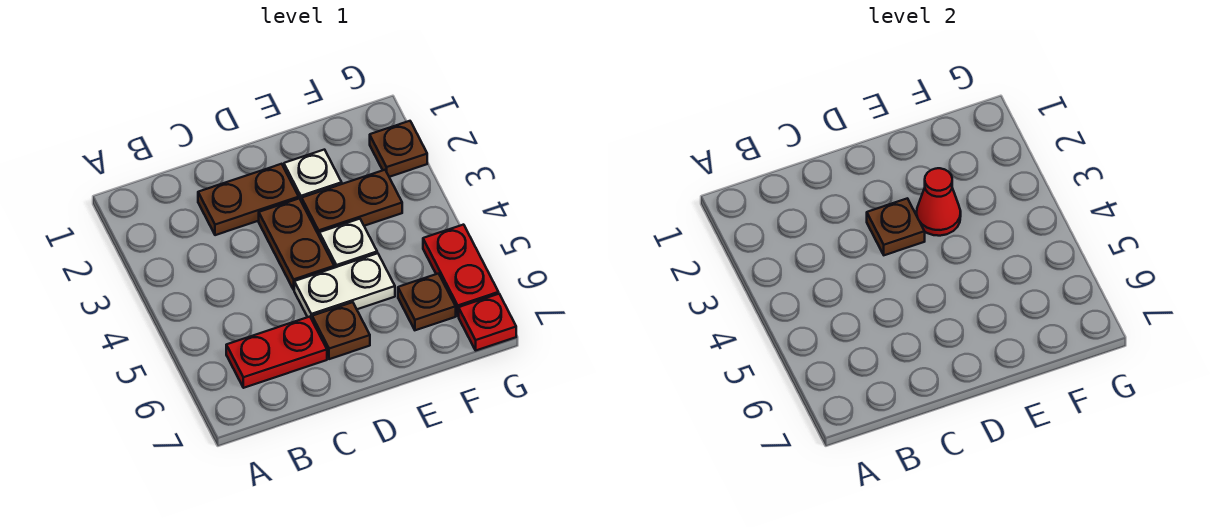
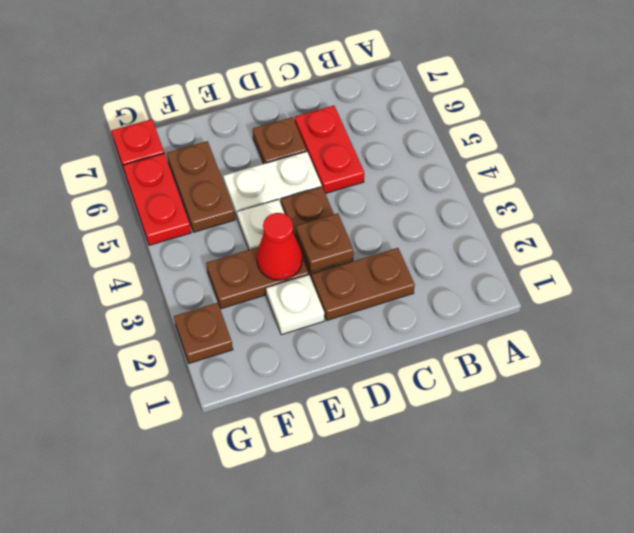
red plate B6:C6 level 1 -> red plate C5:C6 level 1
brown plate F6 level 1 -> brown plate F5:F6 level 1

